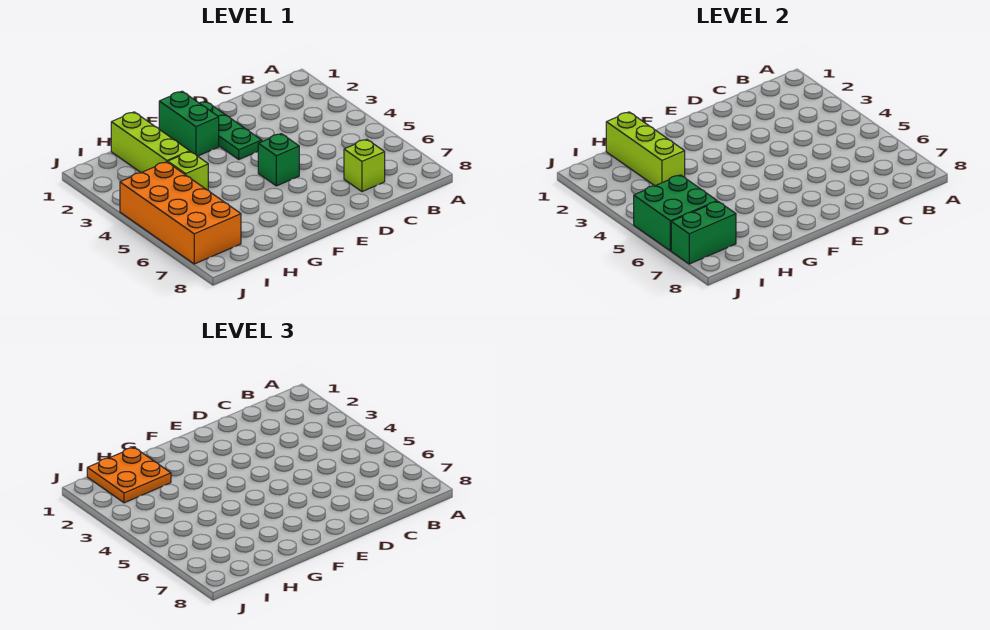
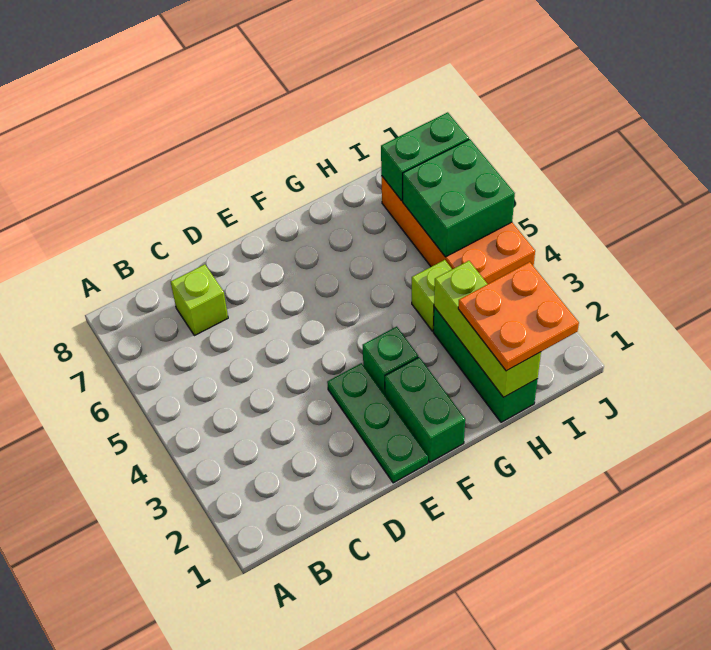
green brick E5 level 1 -> green brick F3 level 1
lime brick H1:H3 level 1 -> green brick H1:H3 level 1

